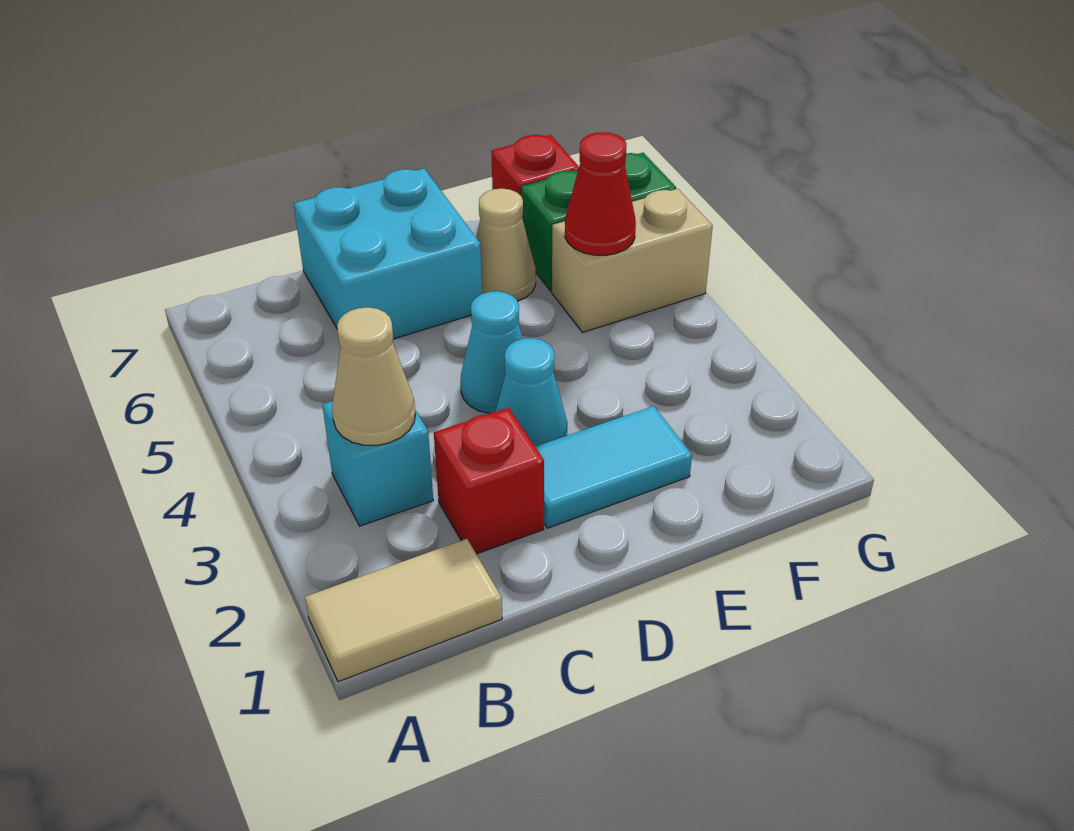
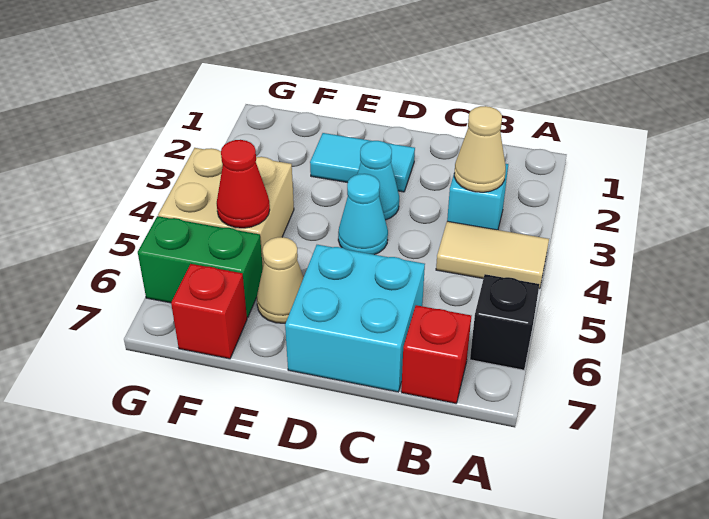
tan tile A1:B1 level 1 -> tan tile A4:B4 level 1
none -> black brick A6 level 1
red brick C2 level 1 -> red brick B7 level 1
tan brick F5:G5 level 1 -> tan brick F4:G5 level 1

